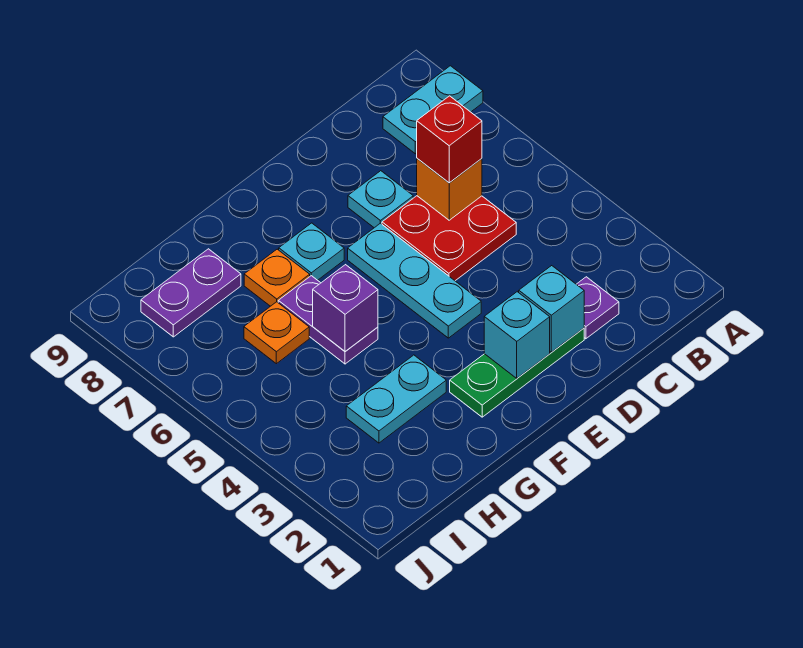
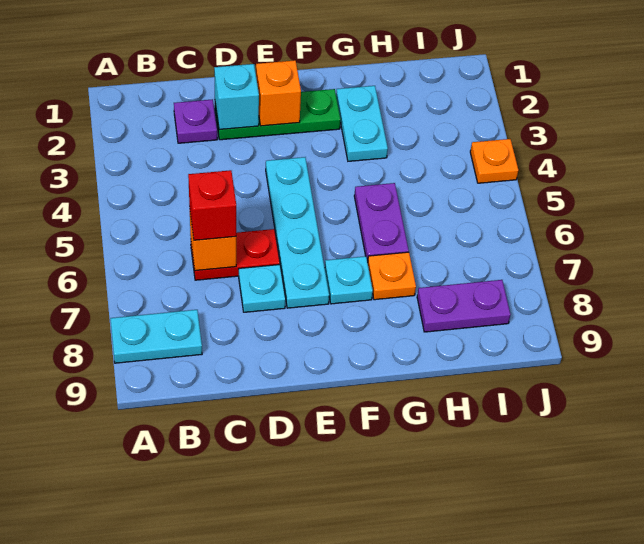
red plate C5:D6 level 1 -> red plate C6:D6 level 1
cyan brick E2 level 2 -> orange brick E2 level 2
cyan plate E4:E6 level 1 -> cyan plate E4:E7 level 1
cyan plate G3:H3 level 1 -> cyan plate G2:G3 level 1
purple brick G5 level 2 -> none
orange plate H6 level 1 -> orange plate J4 level 1

